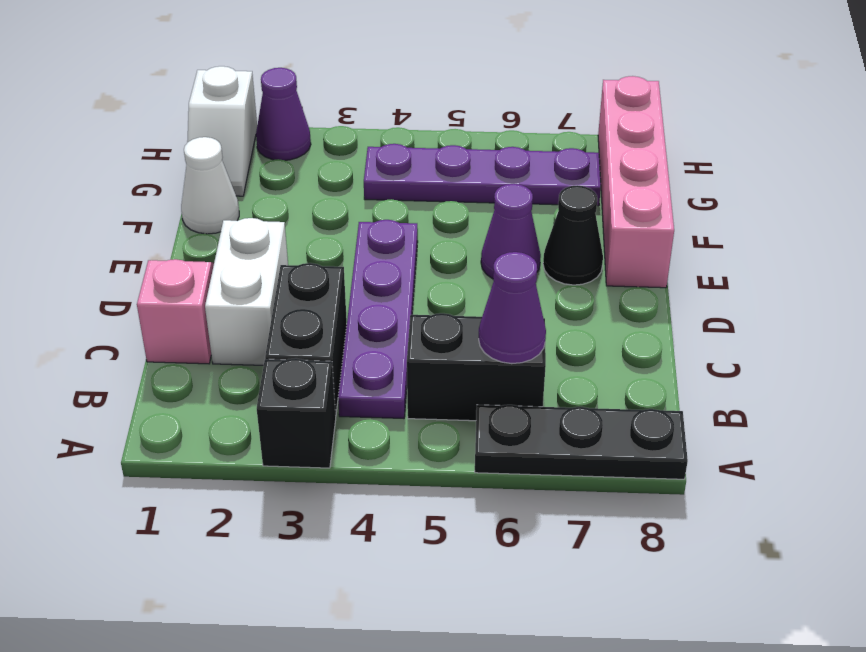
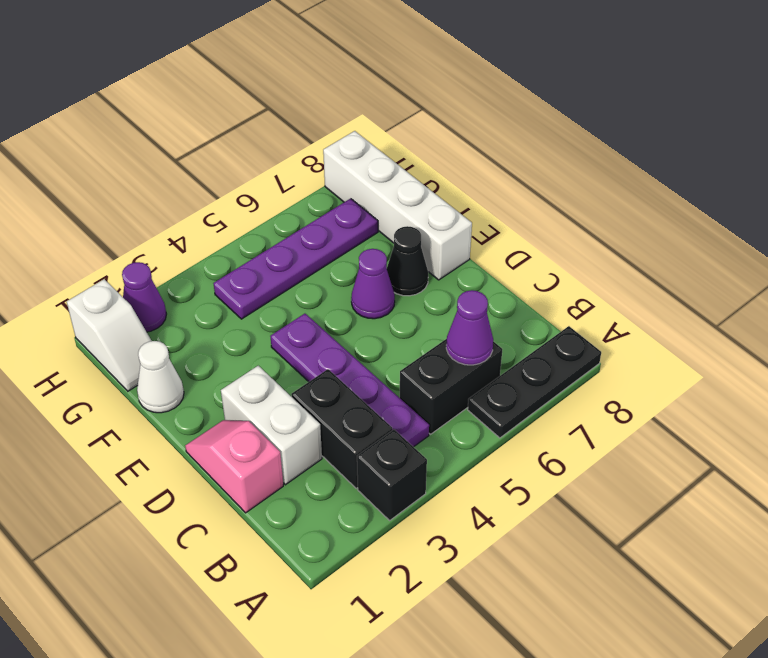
pink brick E8:H8 level 1 -> white brick E8:H8 level 1

